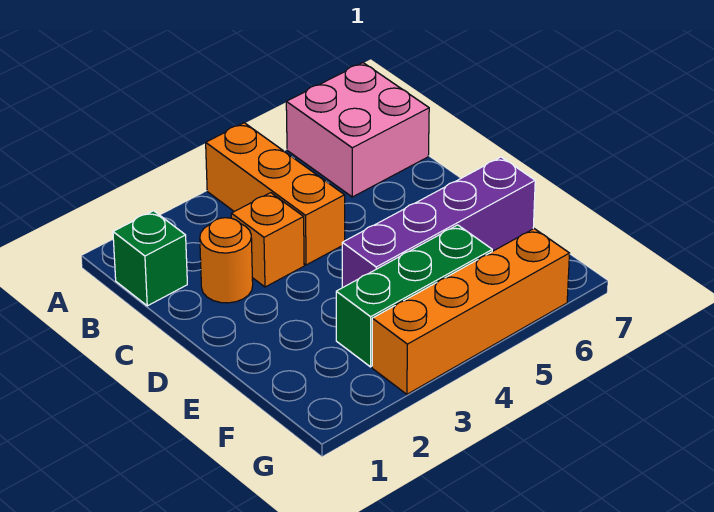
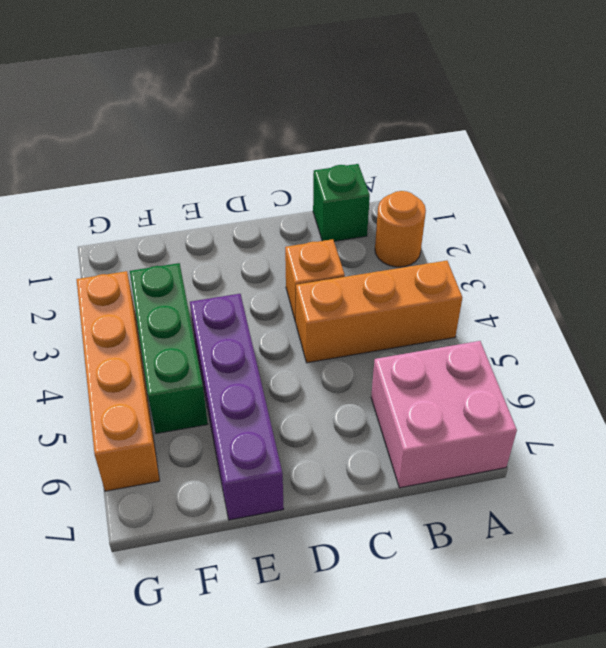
orange round brick C2 level 1 -> orange round brick A2 level 1

